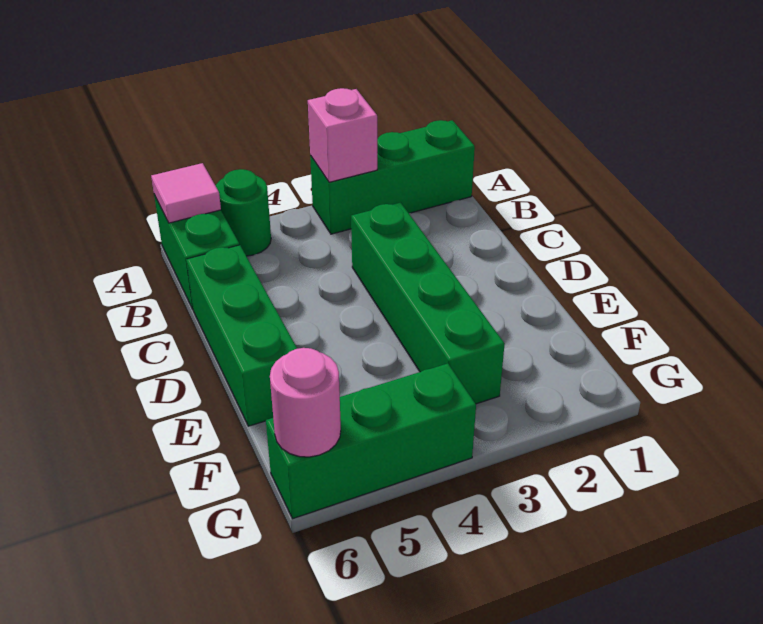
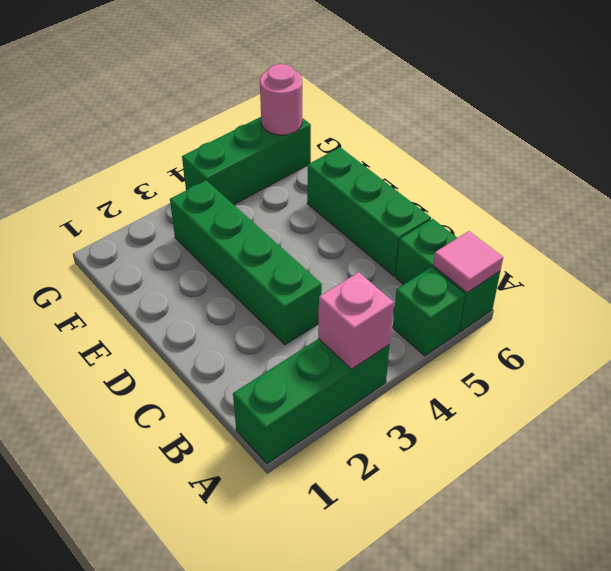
green round brick A5 level 1 -> green brick A5 level 1

